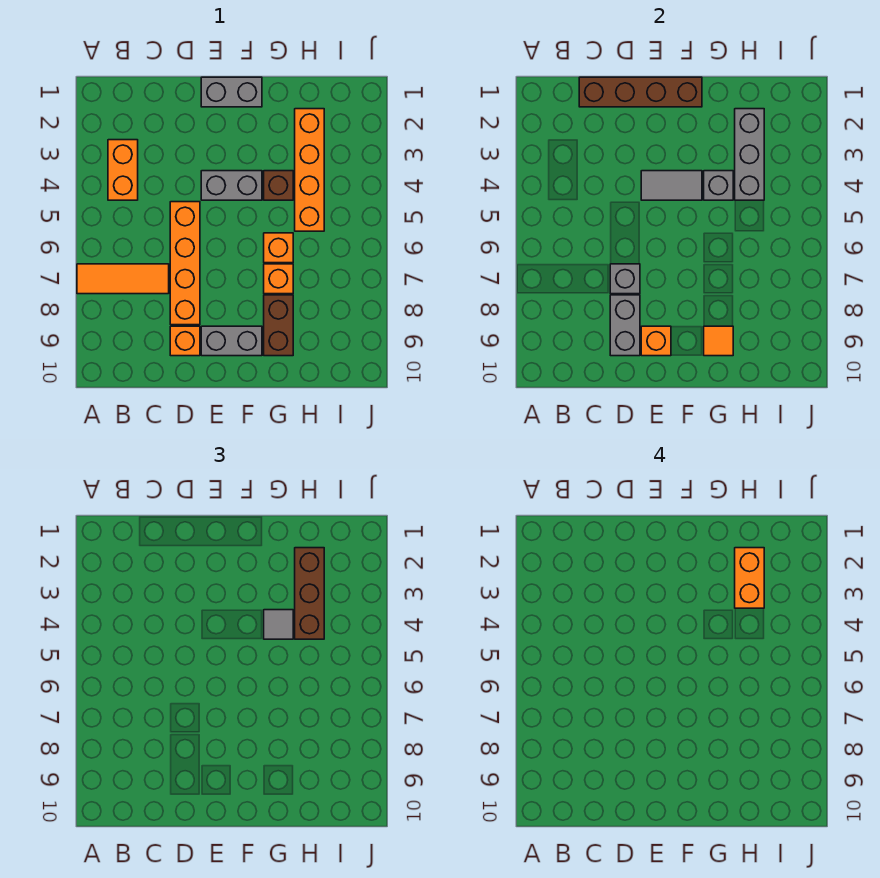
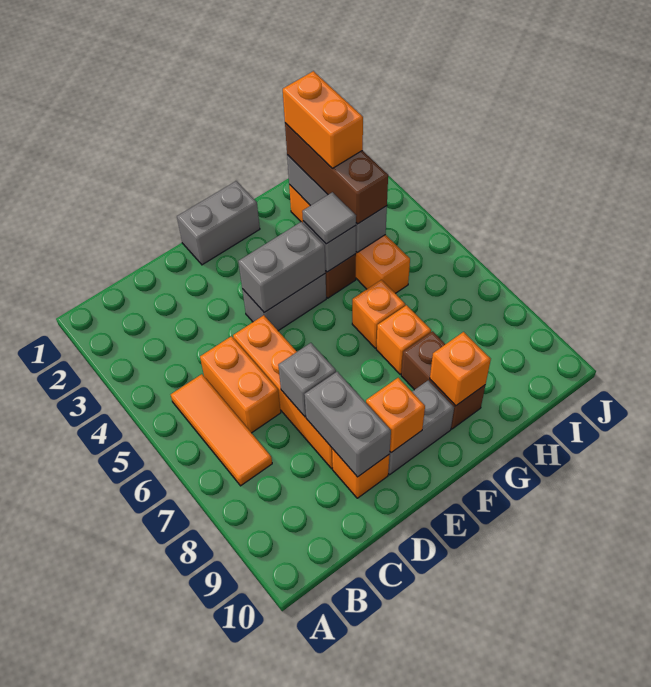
orange tile A7:C7 level 1 -> orange tile B5:B7 level 1
orange brick B3:B4 level 1 -> orange brick C5:C6 level 1
brown brick C1:F1 level 2 -> none
grey tile E4:F4 level 2 -> grey brick E4:F4 level 2
orange tile G9 level 2 -> orange brick G9 level 2

